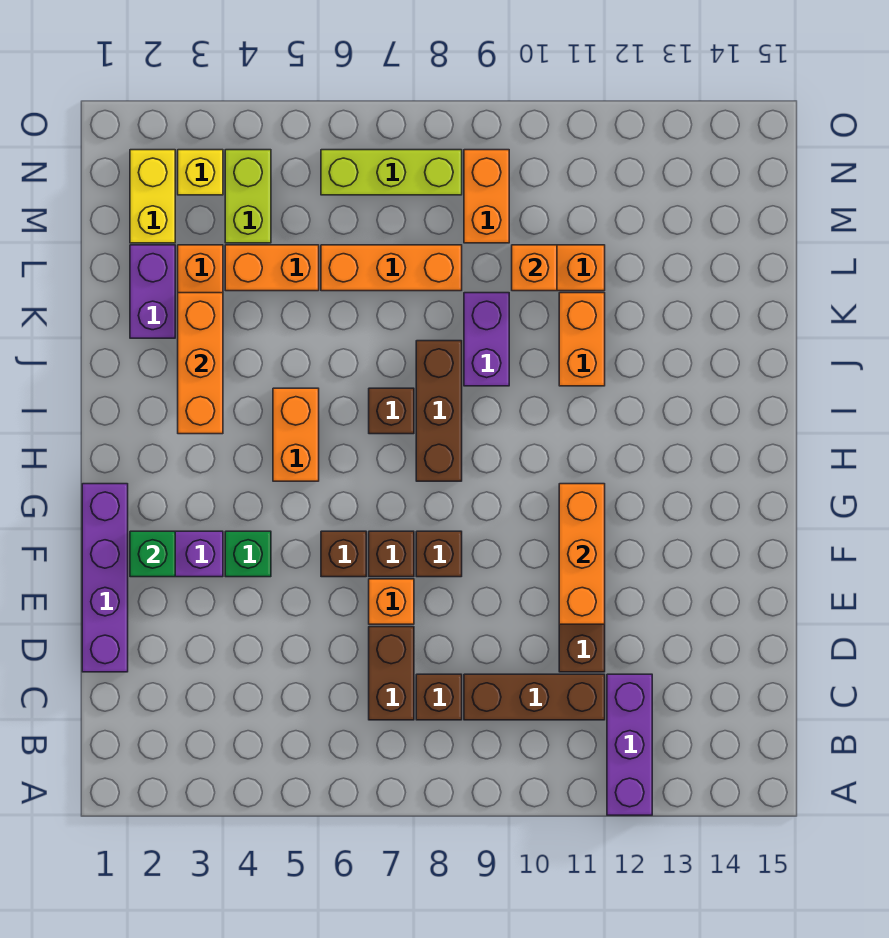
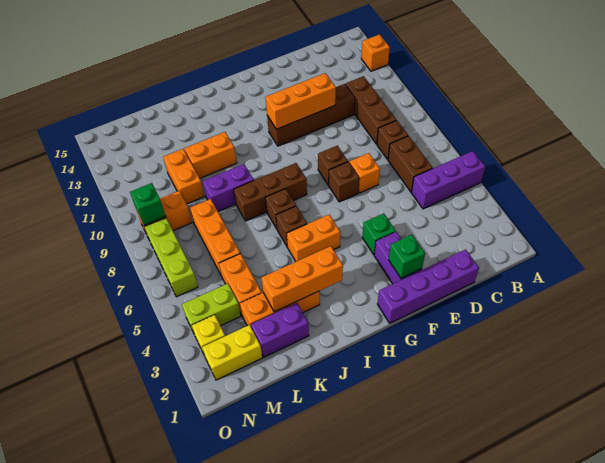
purple brick A12:C12 level 1 -> purple brick A5:C5 level 1
brown brick C7:D7 level 1 -> brown brick C6:C7 level 1
brown brick F6 level 1 -> brown brick I6 level 1
orange brick L10 level 2 -> orange brick A13 level 1
none -> green brick N9 level 2

